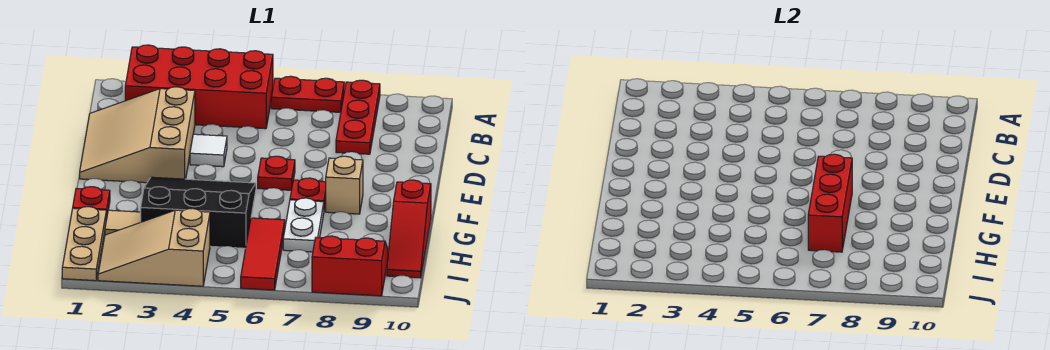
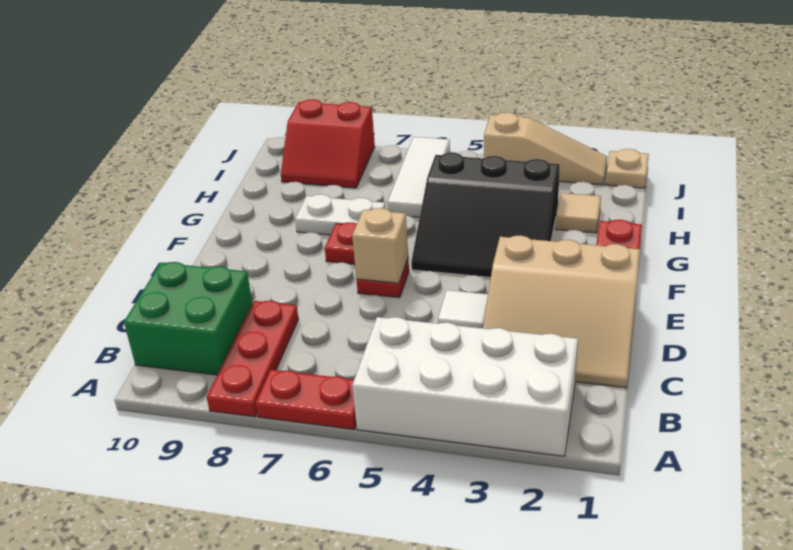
red brick A2:B5 level 1 -> white brick A2:B5 level 1
none -> green brick B9:C10 level 1
tan slope C1:E3 level 1 top 3 -> tan slope C1:E3 level 1 top E
red brick F7:H7 level 2 -> none
tan brick F8 level 1 -> tan brick E6 level 2
white plate G7:H7 level 1 -> white plate G7:G8 level 1
red slope G10:I10 level 1 top G -> none
tan plate H1:J1 level 1 -> tan plate J1 level 1
red tile H6:J6 level 1 -> white tile H6:J6 level 1
tan slope I2:J4 level 1 top 4 -> tan slope J2:J4 level 1 top 4

